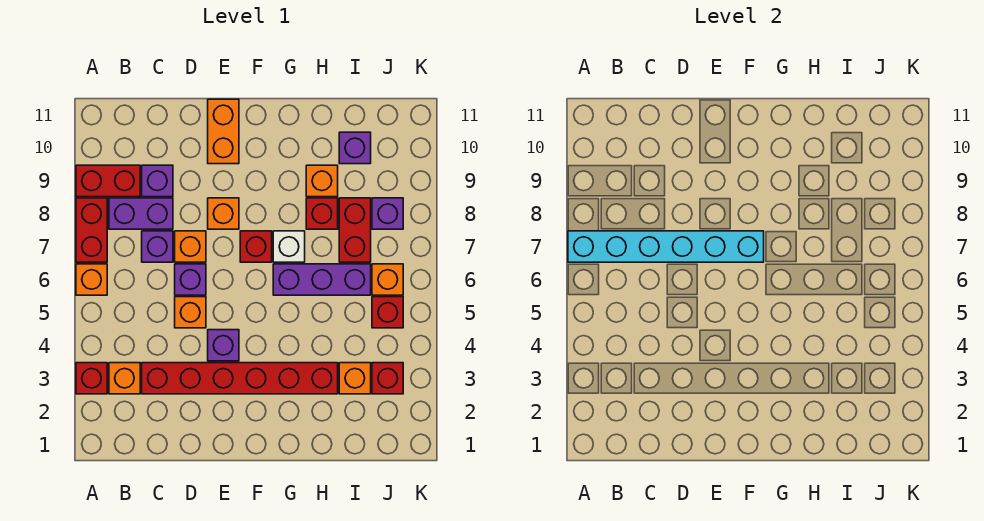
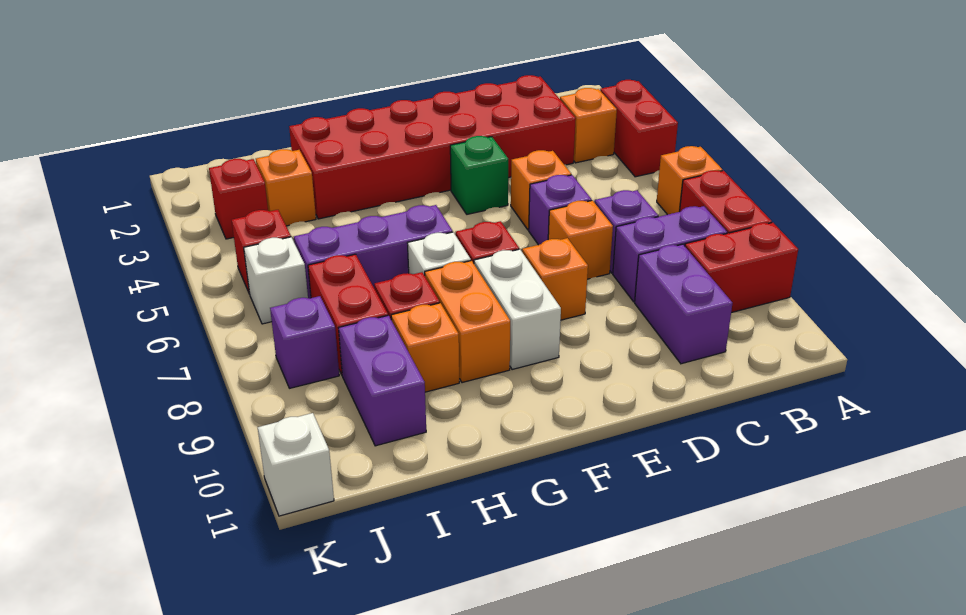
red brick A3 level 1 -> red brick A3:A4 level 1
cyan brick A7:F7 level 2 -> none
red brick C3:H3 level 1 -> red brick C2:H3 level 1
purple brick C9 level 1 -> purple brick C9:C10 level 1
purple brick E4 level 1 -> green brick E4 level 1
orange brick E10:E11 level 1 -> orange brick G8:G9 level 1
none -> white brick F8:F9 level 1
purple brick I10 level 1 -> purple brick I9:I10 level 1
orange brick J6 level 1 -> white brick J6 level 1
none -> white brick K11 level 1

